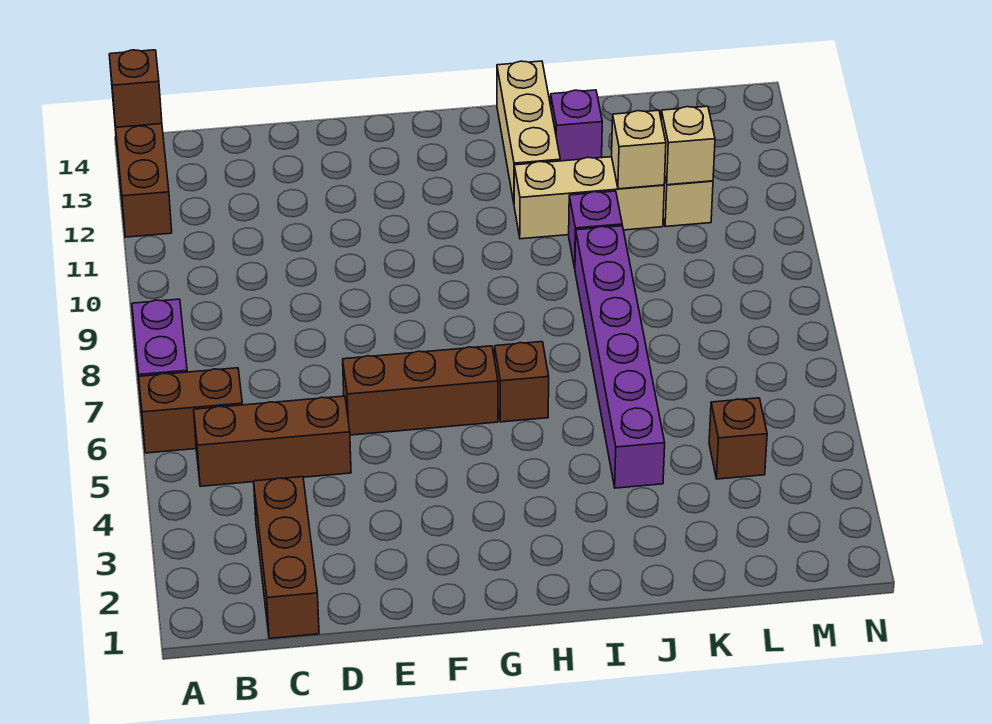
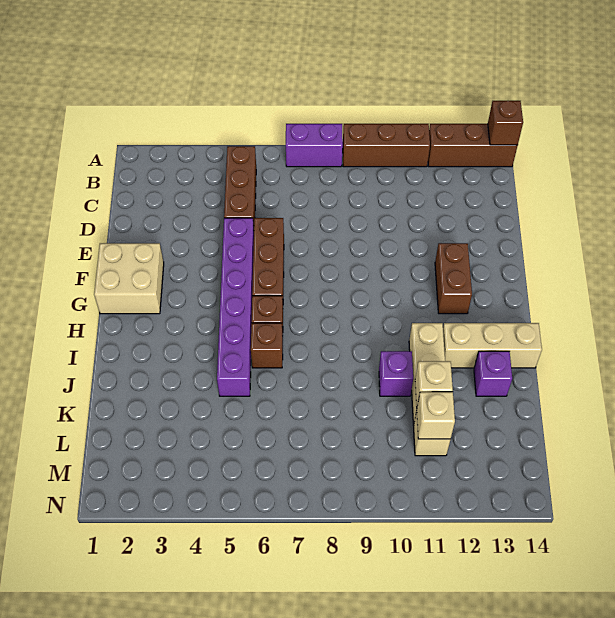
brown brick A6:B6 level 1 -> brown brick F12:G12 level 1
brown brick C1:C3 level 1 -> brown brick A9:A11 level 1
none -> tan brick F1:G2 level 1
purple brick J4:J9 level 1 -> purple brick E5:J5 level 1
brown brick L4 level 1 -> brown brick I6 level 1

